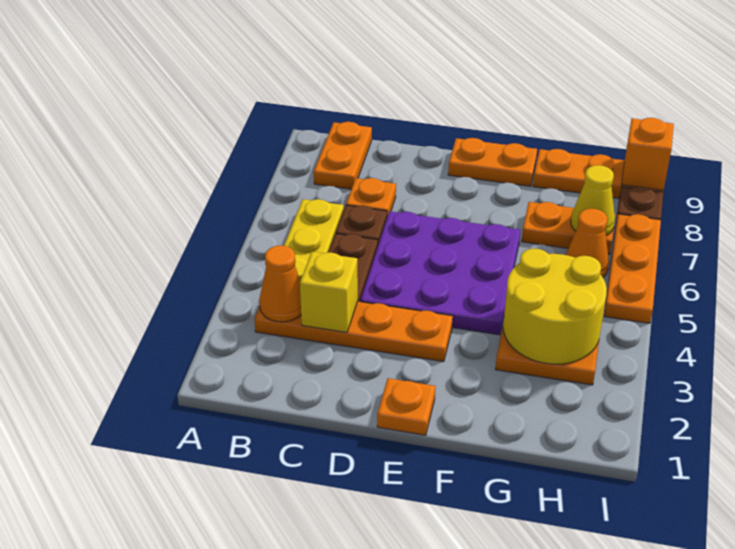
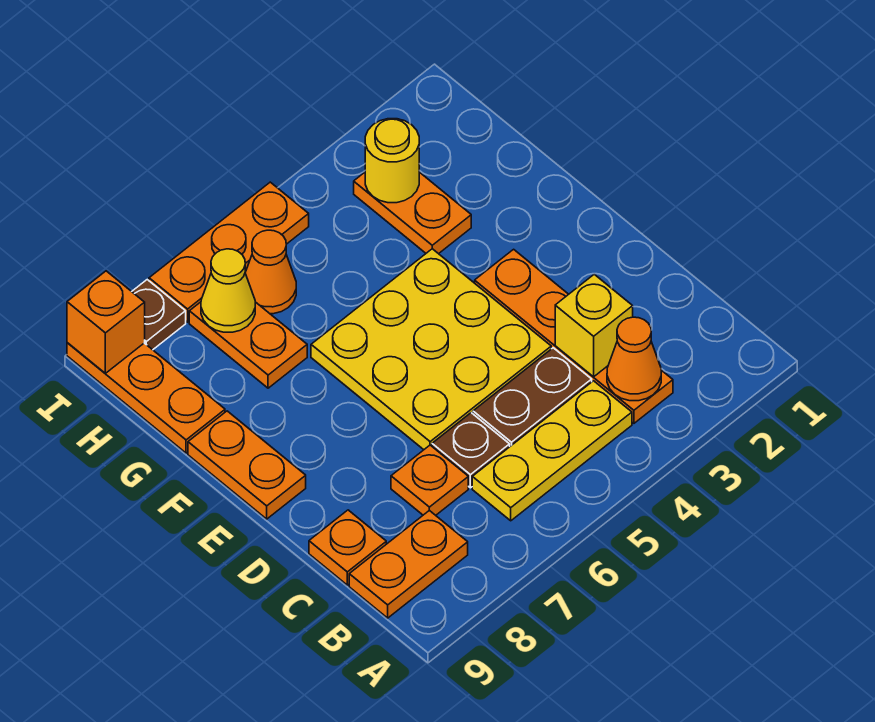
purple plate D4:F6 level 1 -> yellow plate D4:F6 level 1
orange plate E1 level 1 -> orange plate C9 level 1
yellow round brick G3:H4 level 2 -> yellow round brick H3 level 2

